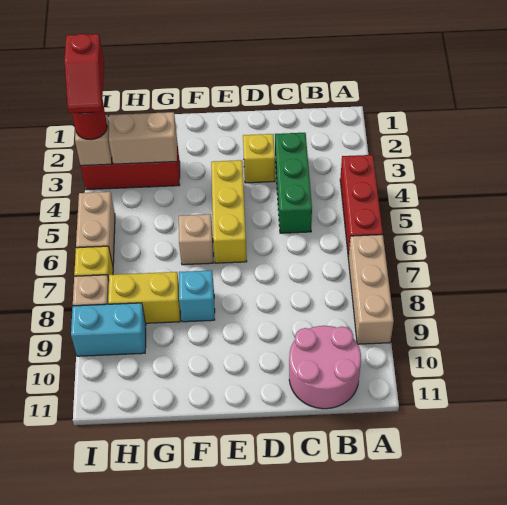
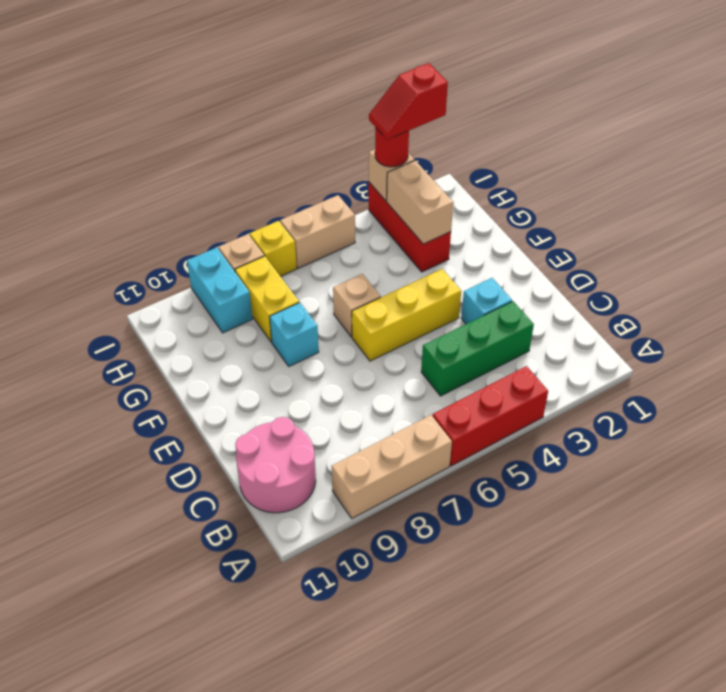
yellow brick D3 level 1 -> cyan brick D3 level 1

